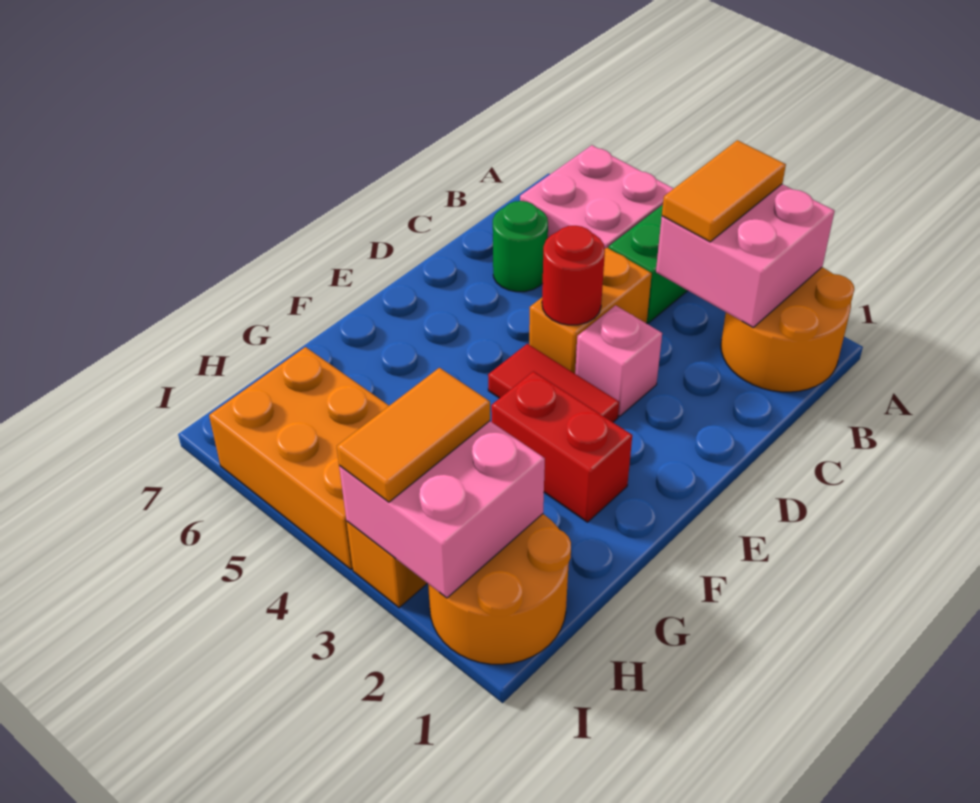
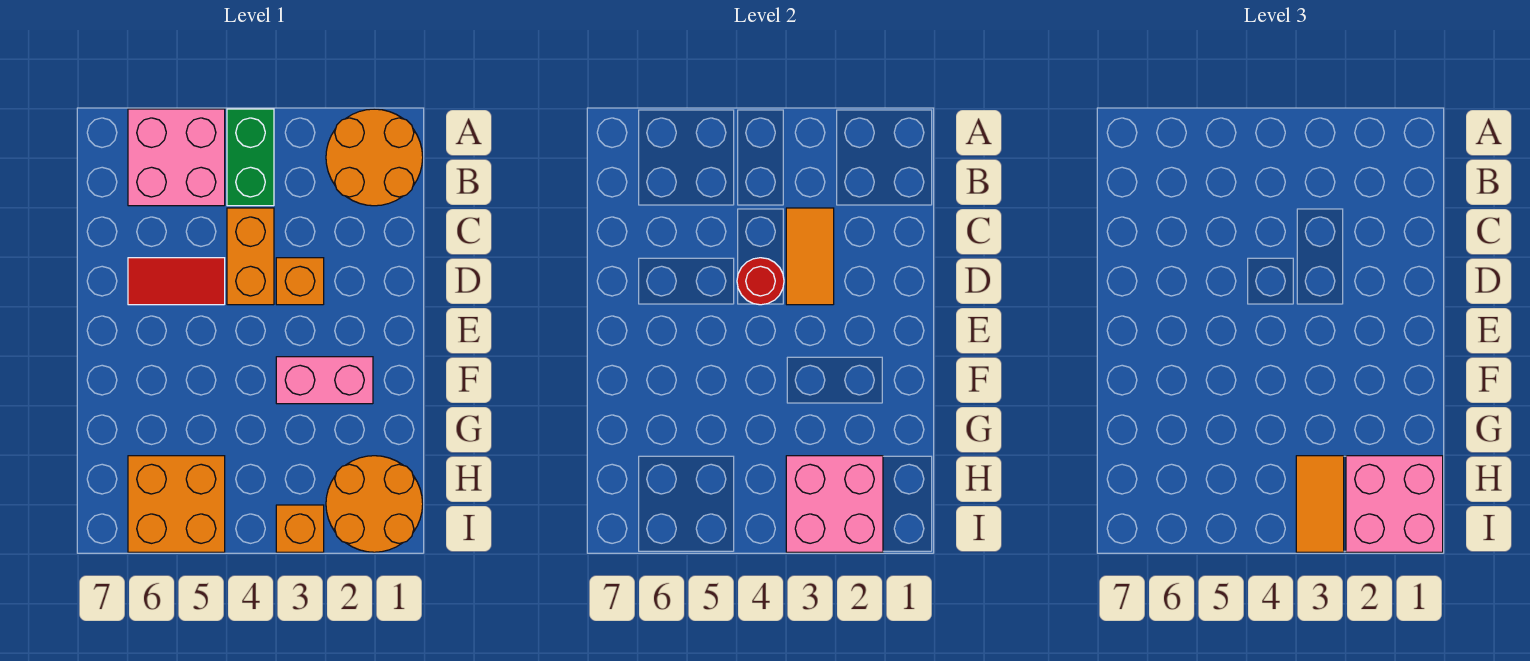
pink brick A2:B3 level 2 -> pink brick H1:I2 level 3
orange tile A3:B3 level 3 -> orange tile C3:D3 level 2
green round brick C6 level 1 -> none
pink brick D3 level 1 -> orange brick D3 level 1
red tile E3:E4 level 1 -> red tile D5:D6 level 1
red brick F2:F3 level 1 -> pink brick F2:F3 level 1
orange brick H4:I6 level 1 -> orange brick H5:I6 level 1

